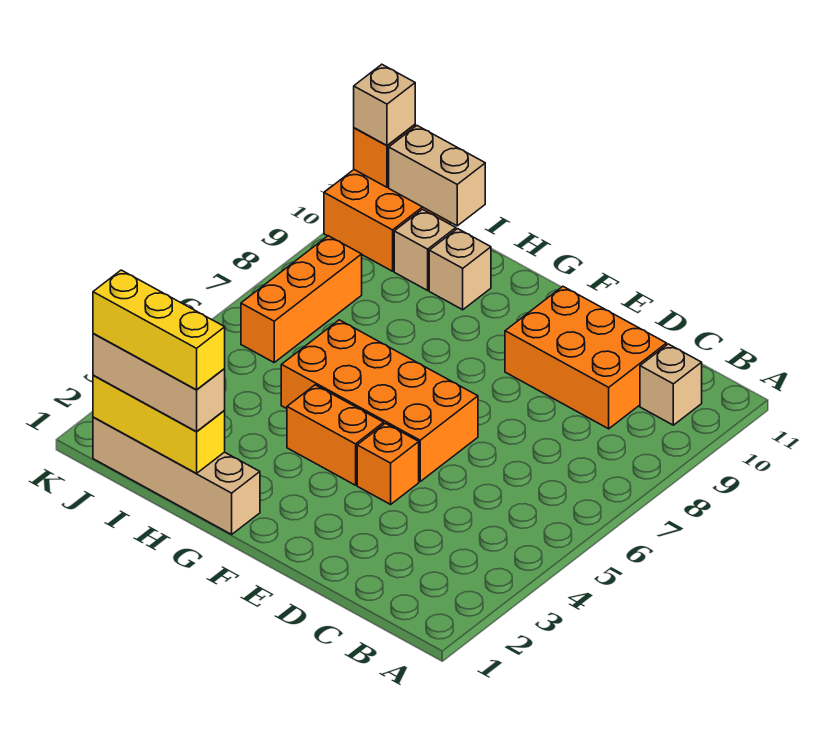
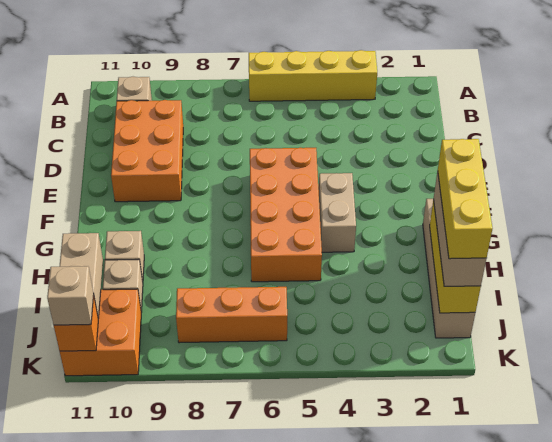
none -> yellow brick A3:A6 level 1
orange brick E4 level 1 -> none
orange brick F4:G4 level 1 -> tan brick F4:G4 level 1

